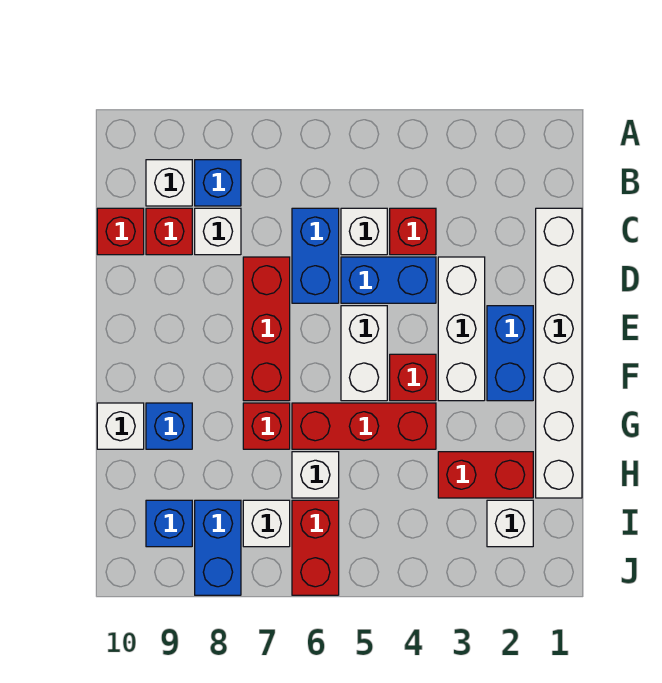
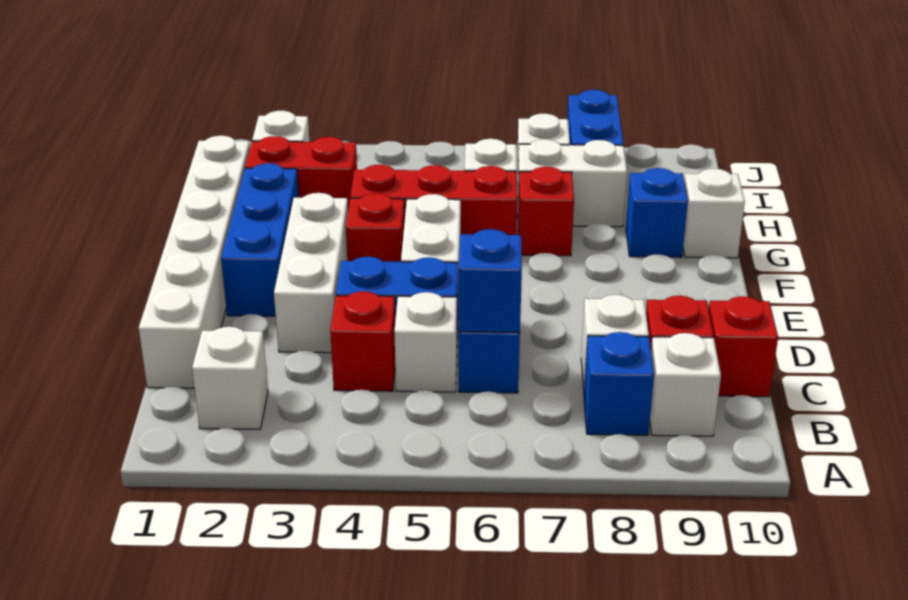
none -> white brick B2 level 1
red brick D7:F7 level 1 -> none
blue brick E2:F2 level 1 -> blue brick E2:G2 level 1
none -> white brick H7:H8 level 1
red brick I6:J6 level 1 -> none
blue brick I9 level 1 -> blue brick C6 level 2

